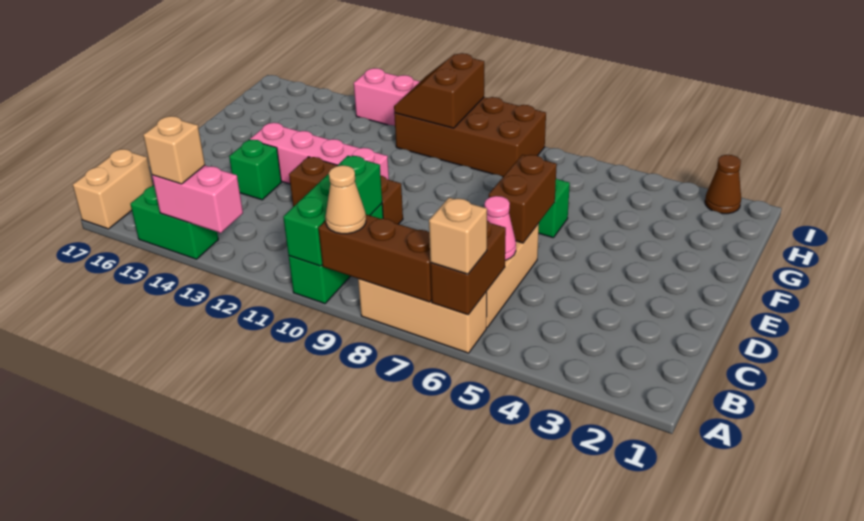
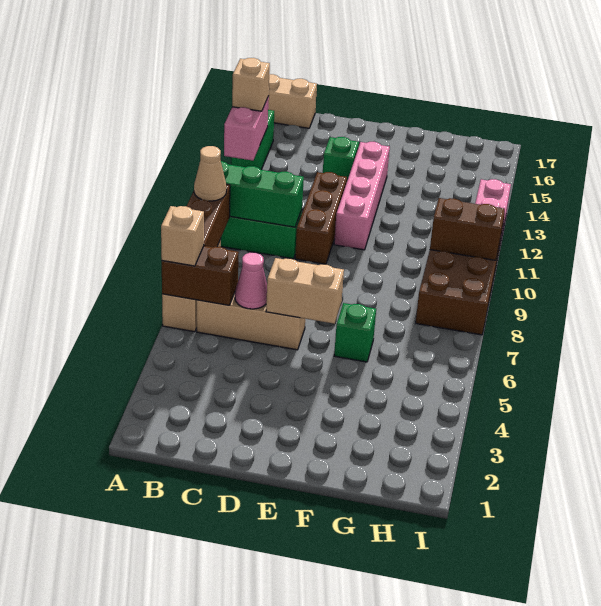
brown brick D6:E6 level 2 -> tan brick D6:E6 level 2
brown cone I2 level 1 -> none

